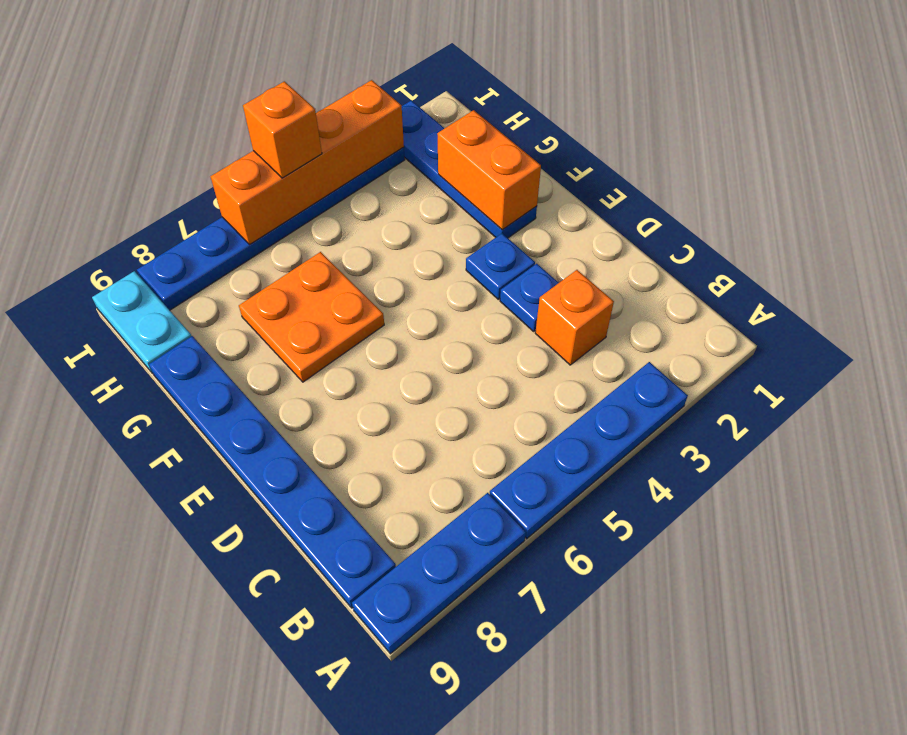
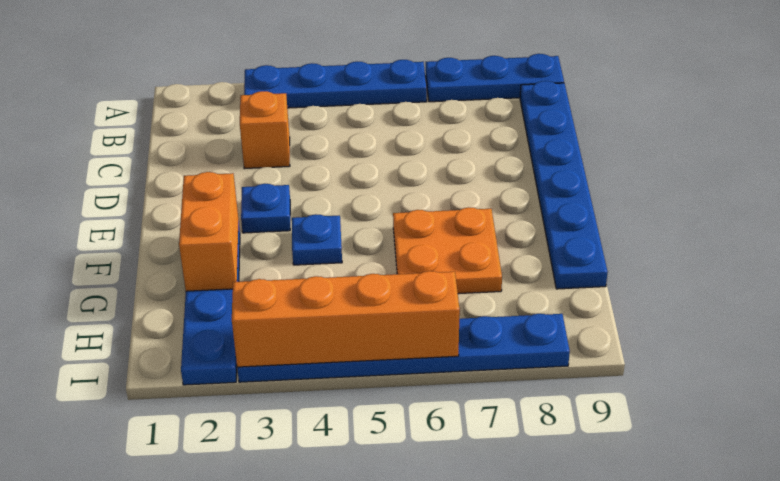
blue plate D3 level 1 -> blue plate F4 level 1
cyan plate H9:I9 level 1 -> none
orange brick I5 level 3 -> none

